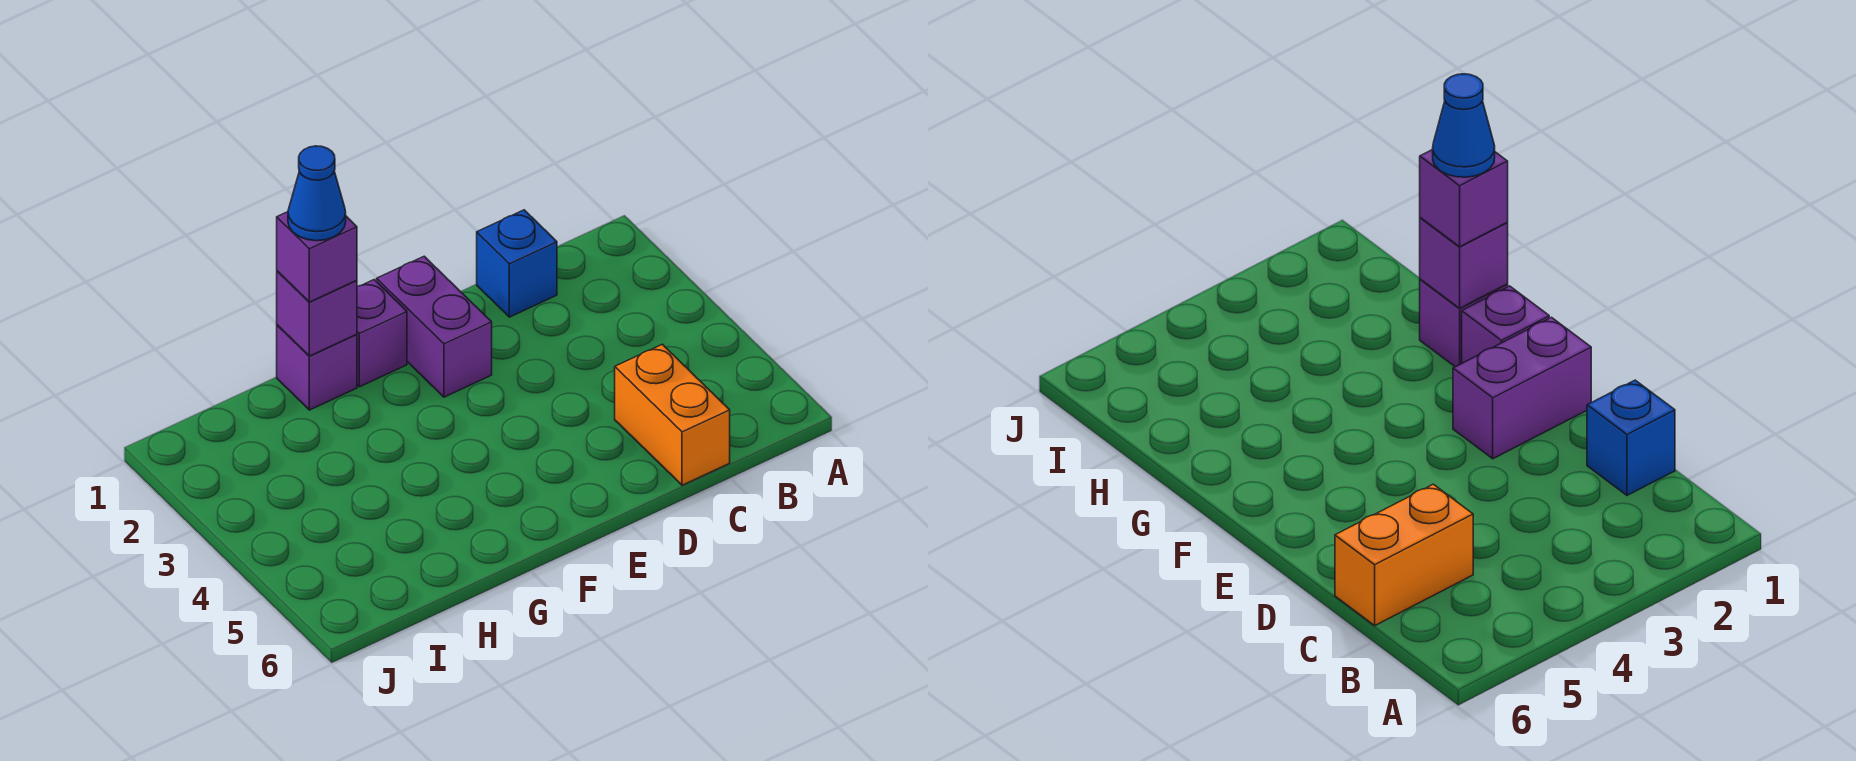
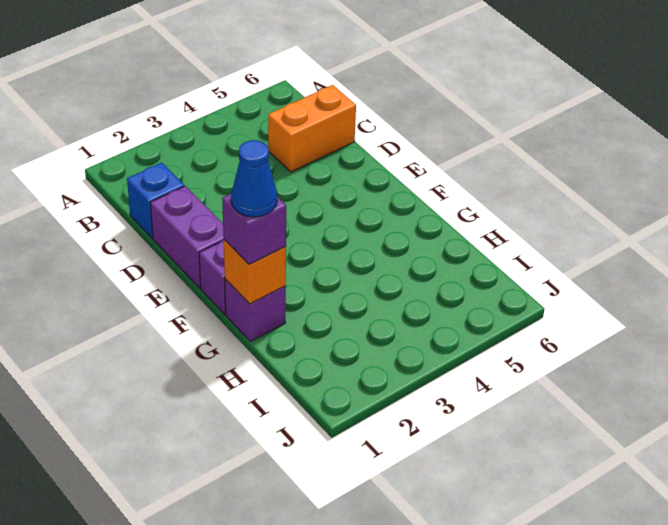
purple brick E1:E2 level 1 -> purple brick D1:E1 level 1
purple brick G1 level 2 -> orange brick G1 level 2

